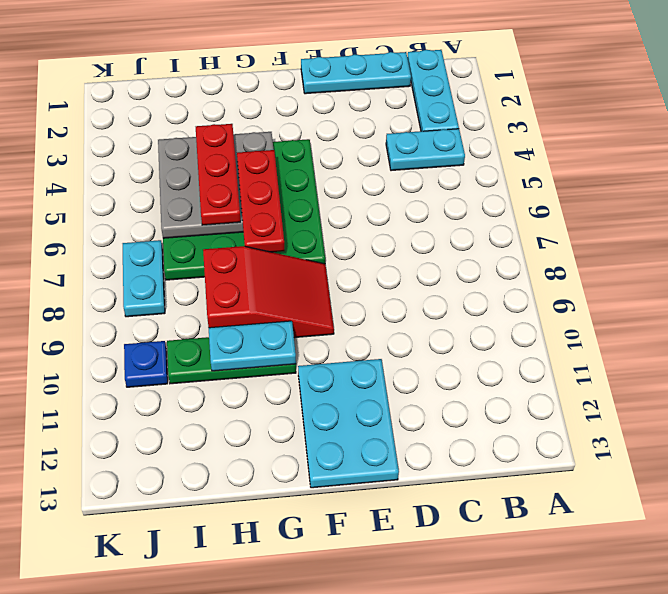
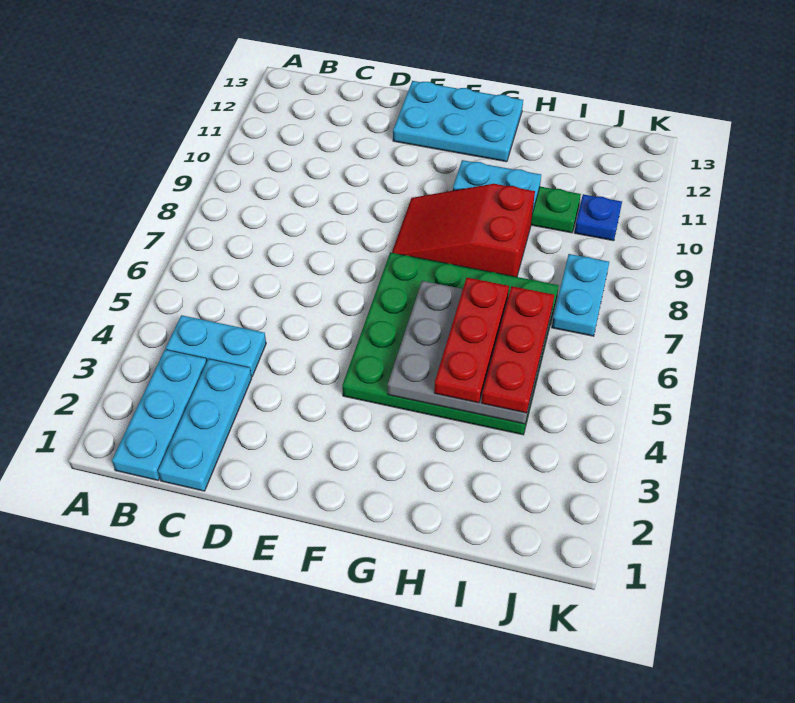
cyan plate C1:E1 level 1 -> cyan plate C1:C3 level 1
cyan plate E11:F13 level 1 -> cyan plate E12:G13 level 1
red plate G5:G7 level 3 -> red plate I4:I6 level 3

